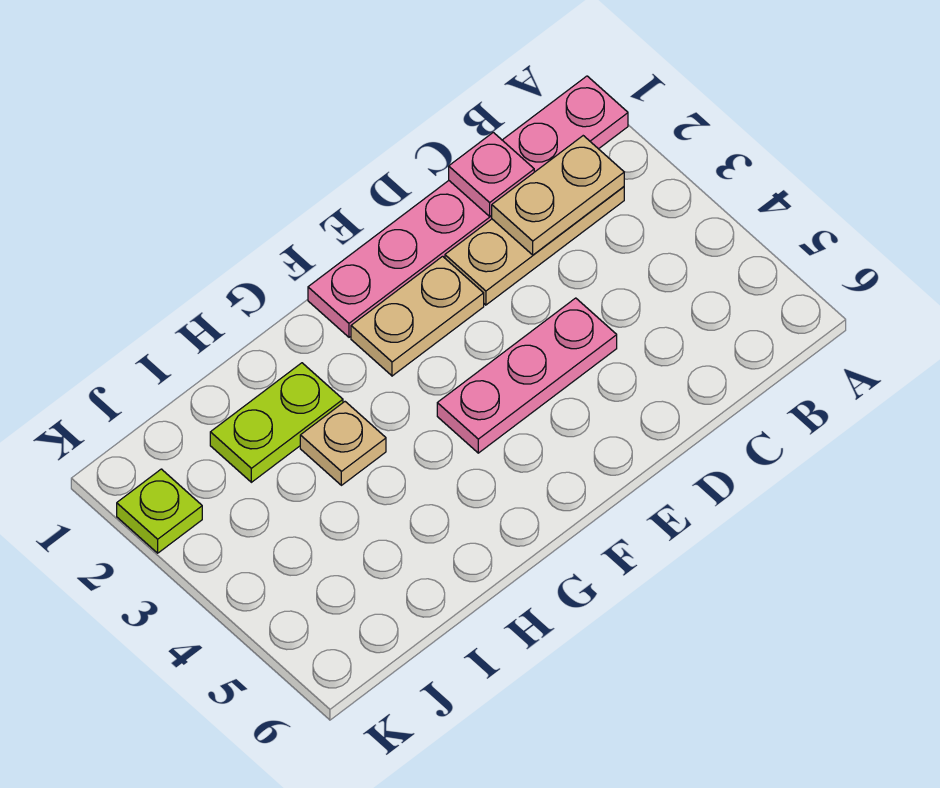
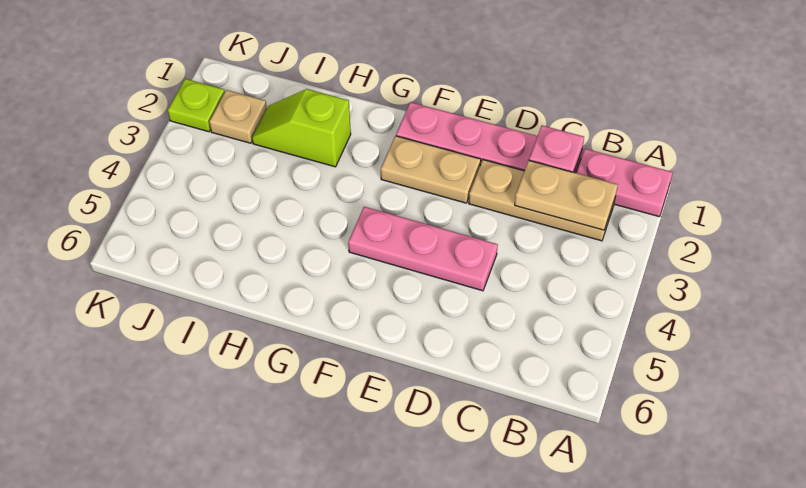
lime plate H2:I2 level 1 -> lime slope H2:I2 level 1 top H
tan plate H3 level 1 -> tan plate J2 level 1

